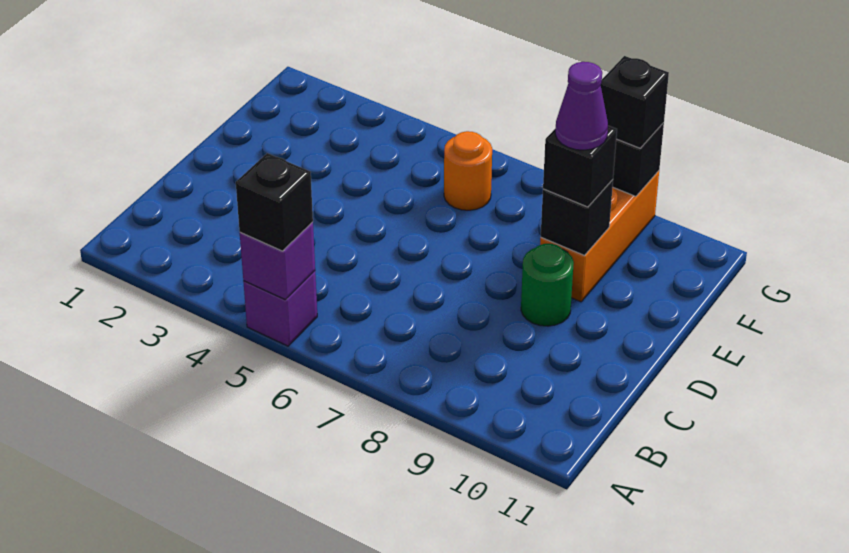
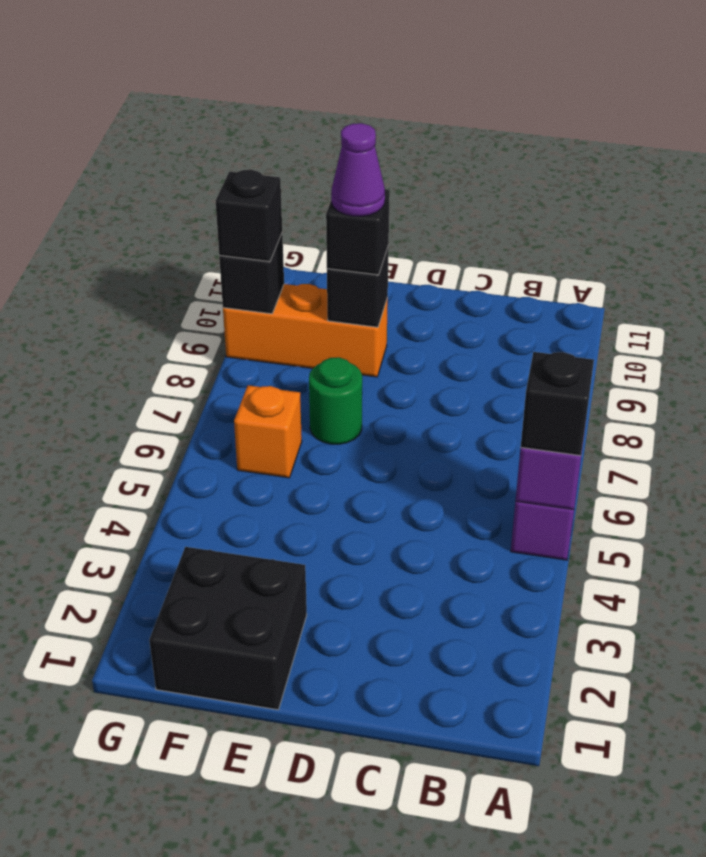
green round brick D9 level 1 -> green round brick E7 level 1
none -> black brick E1:F2 level 1
orange round brick F6 level 1 -> orange brick F6 level 1

